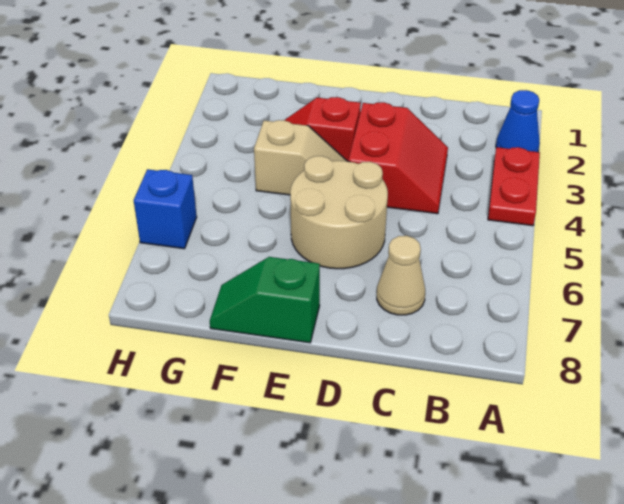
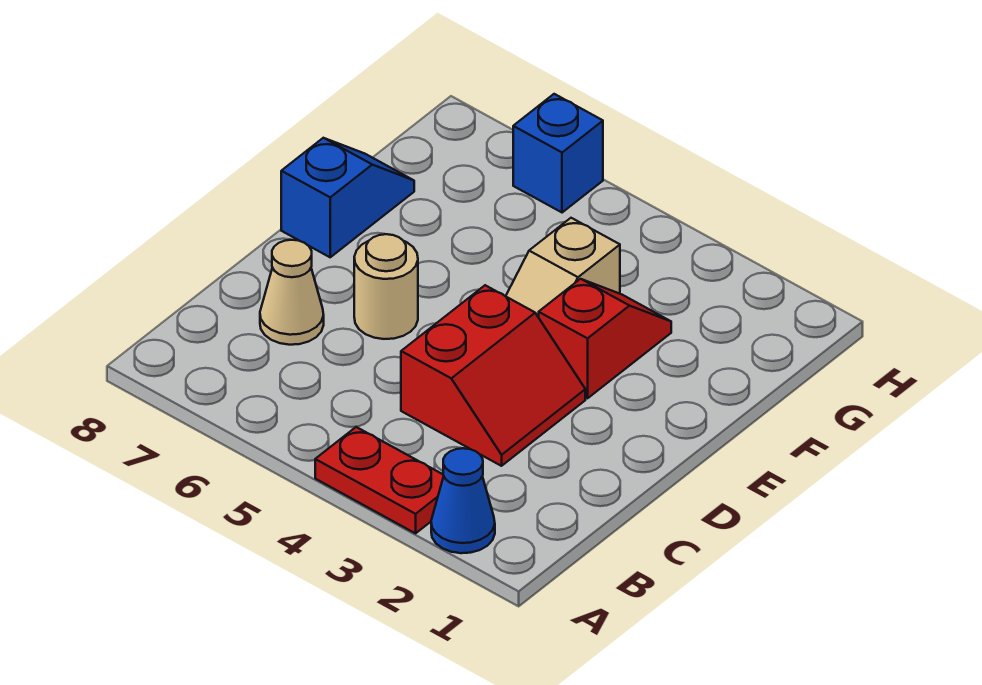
red slope C3:D4 level 1 top D -> red slope C3:D4 level 1 top 4
tan round brick D5:E6 level 1 -> tan round brick D6 level 1
green slope E8:F8 level 1 top E -> blue slope E8:F8 level 1 top E

